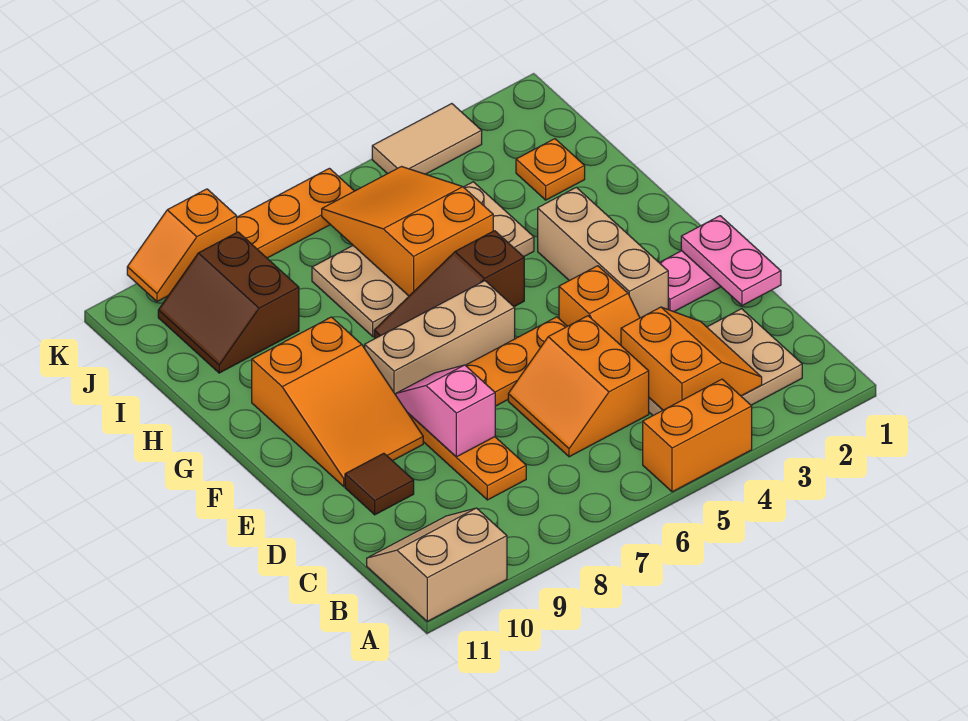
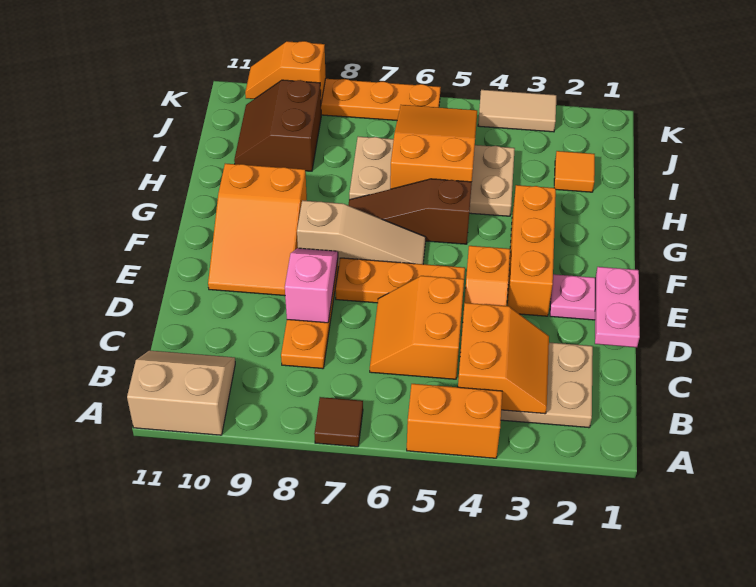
brown tile D10 level 1 -> brown tile A7 level 1
tan brick E3:G3 level 1 -> orange brick E3:G3 level 1
tan brick F6:F8 level 1 -> tan slope F6:F8 level 1 top 8
orange plate I2 level 1 -> orange tile I2 level 1

